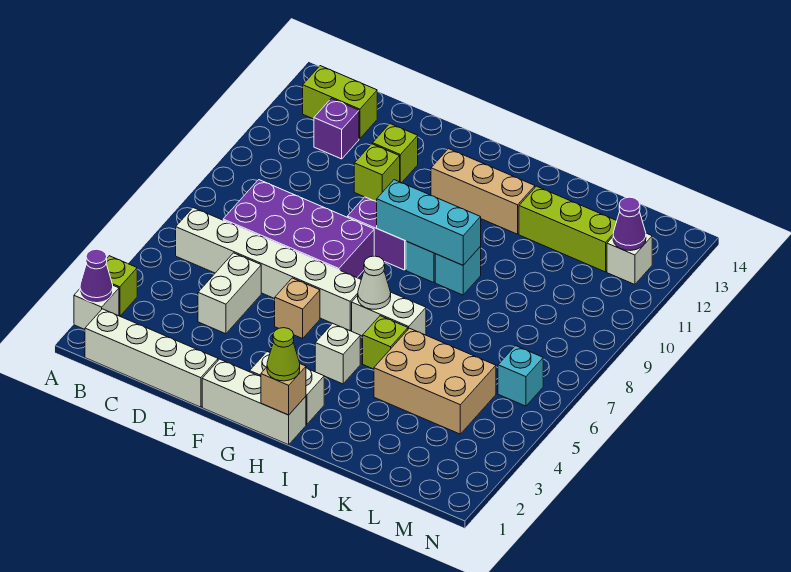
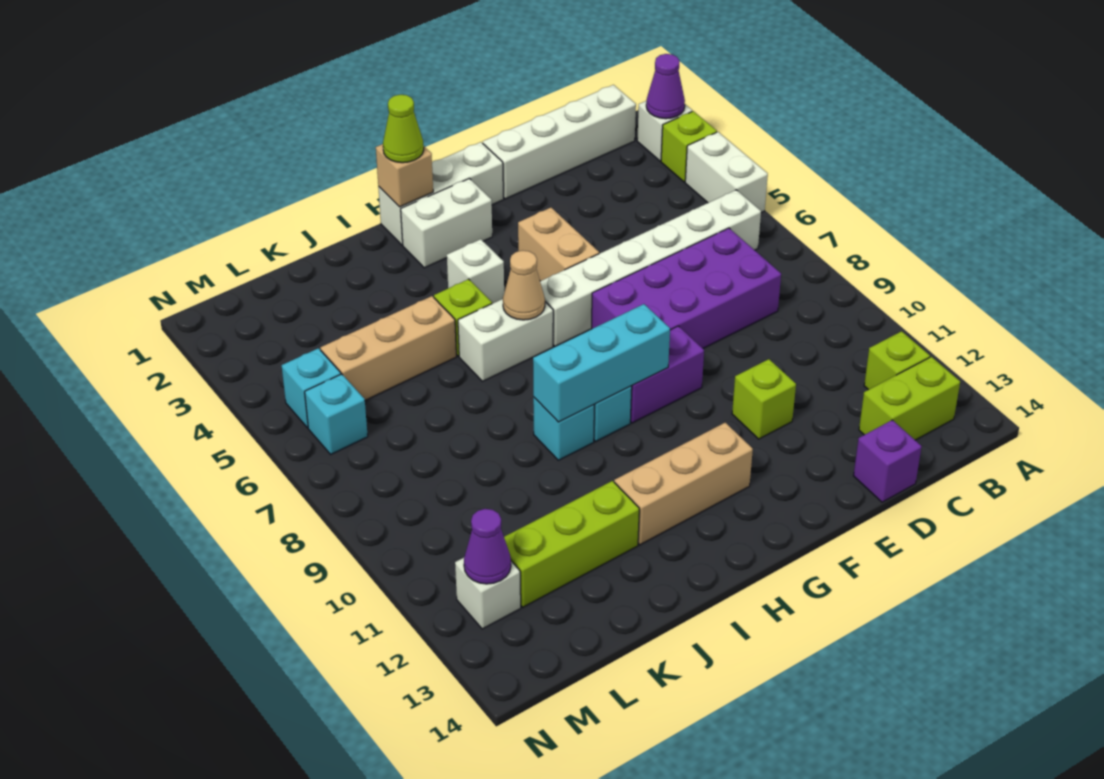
purple brick C12 level 1 -> purple brick D14 level 1
white brick D4:D5 level 1 -> white brick A4:A5 level 1
lime brick E12 level 1 -> lime brick B12 level 1
tan brick F5 level 1 -> tan brick F4:F5 level 1
white cone H6 level 2 -> tan cone H6 level 2
tan brick J4:L5 level 1 -> tan brick J5:L5 level 1
none -> cyan brick M5 level 1

